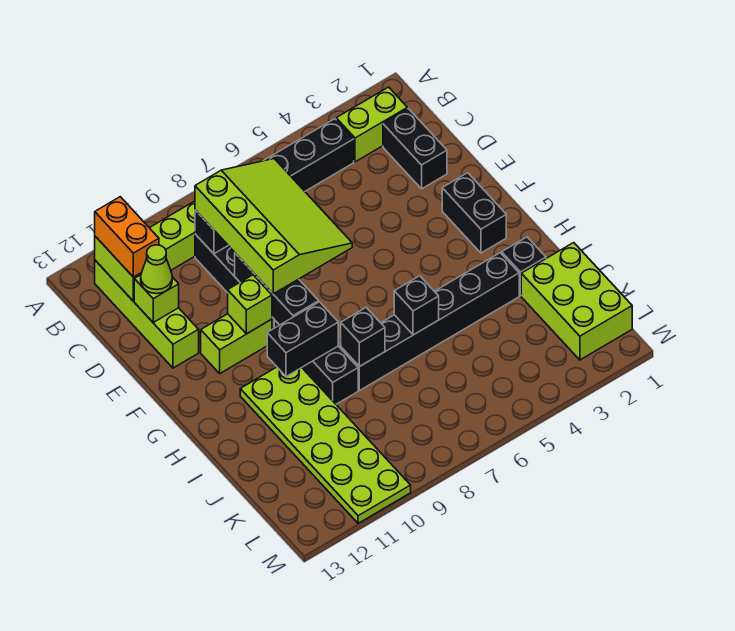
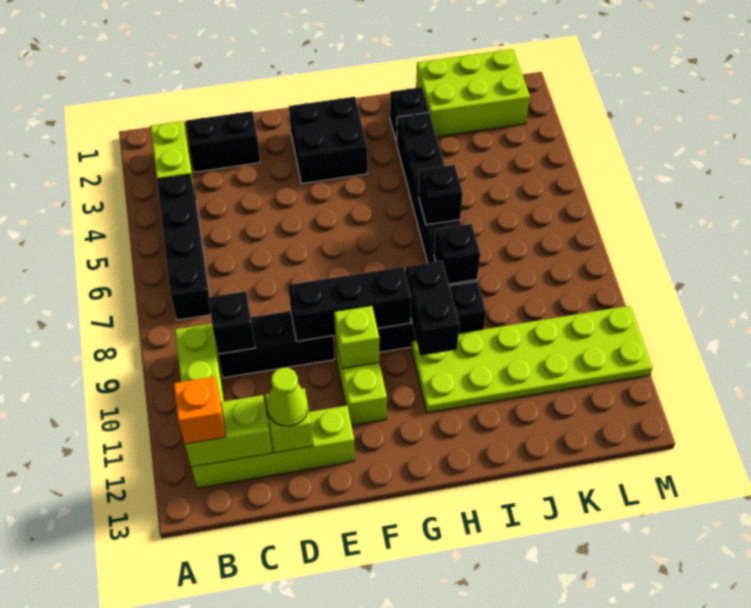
orange brick B12:C12 level 3 -> orange brick B12 level 3
lime slope C7:F9 level 3 top 9 -> none
black brick F2:G2 level 1 -> black brick F2:G3 level 1

